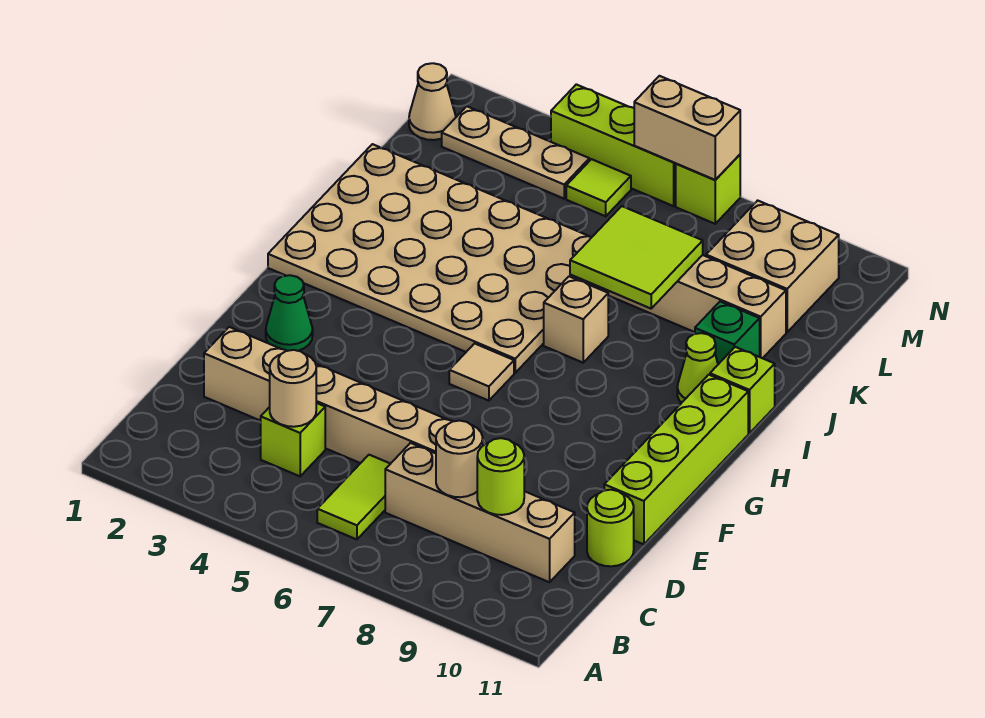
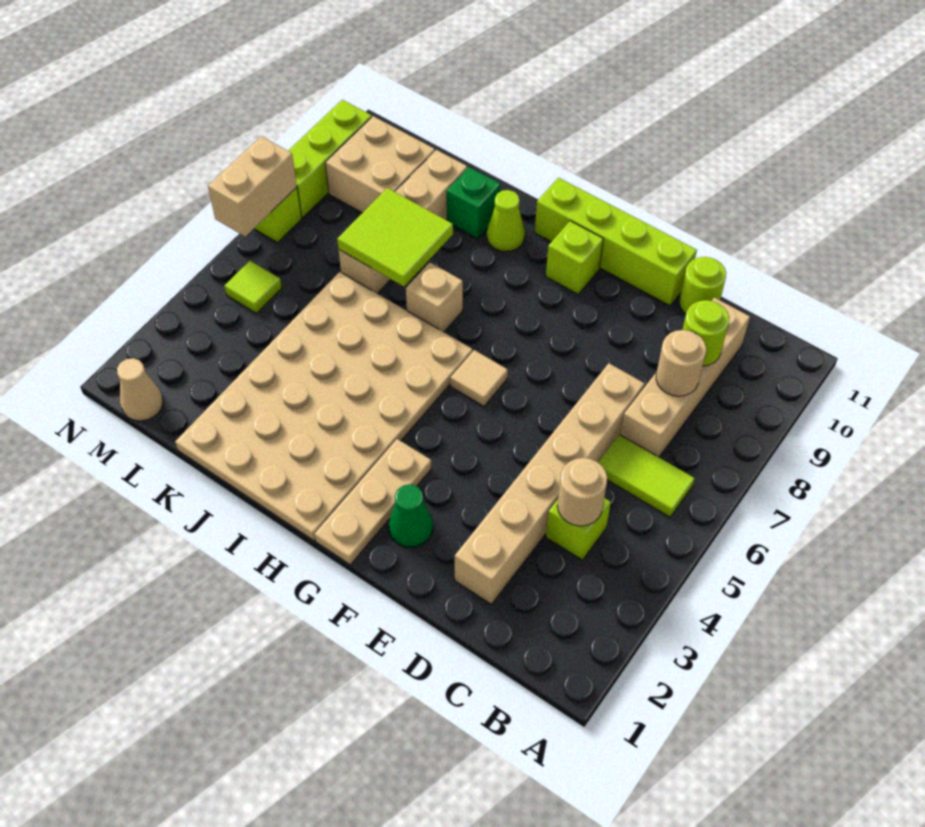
lime brick I11 level 1 -> lime brick G10 level 1
tan plate M2:M4 level 1 -> tan plate G1:G3 level 1
lime brick N4:N6 level 1 -> lime brick N8:N10 level 1

